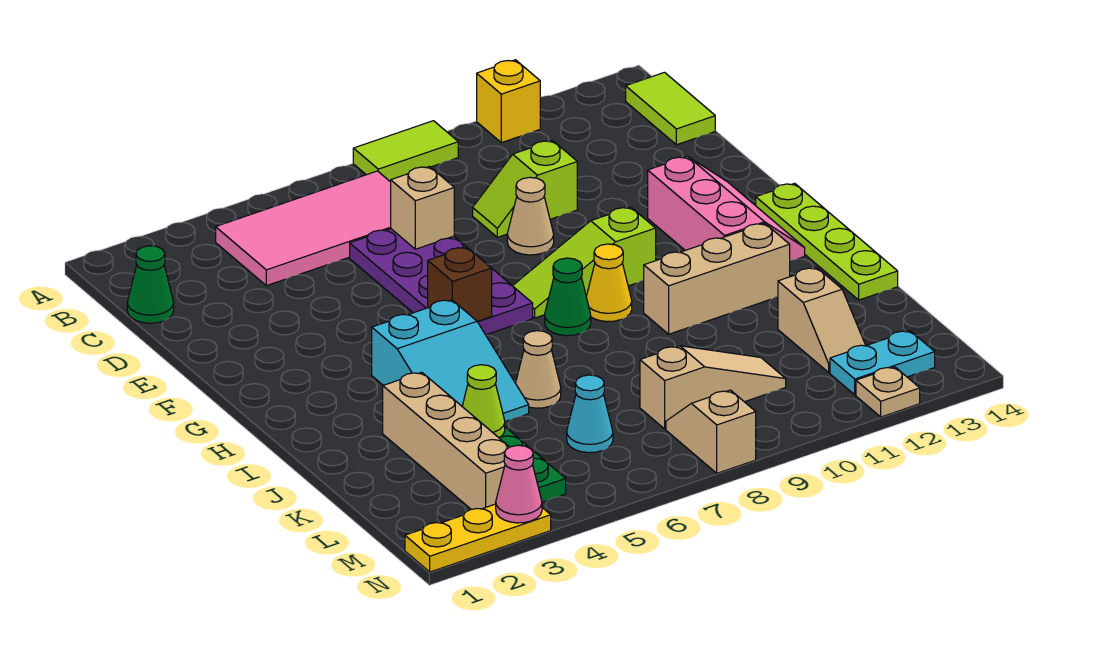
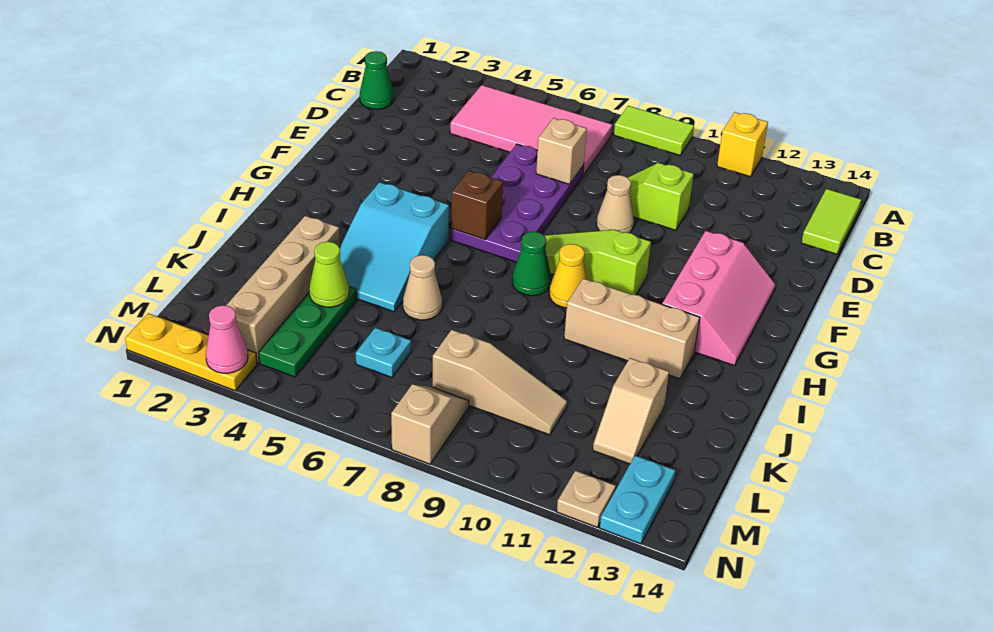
lime plate G14:J14 level 1 -> none
cyan cone L6 level 1 -> cyan plate L6 level 1
cyan plate M12:M13 level 1 -> cyan plate M13:N13 level 1

